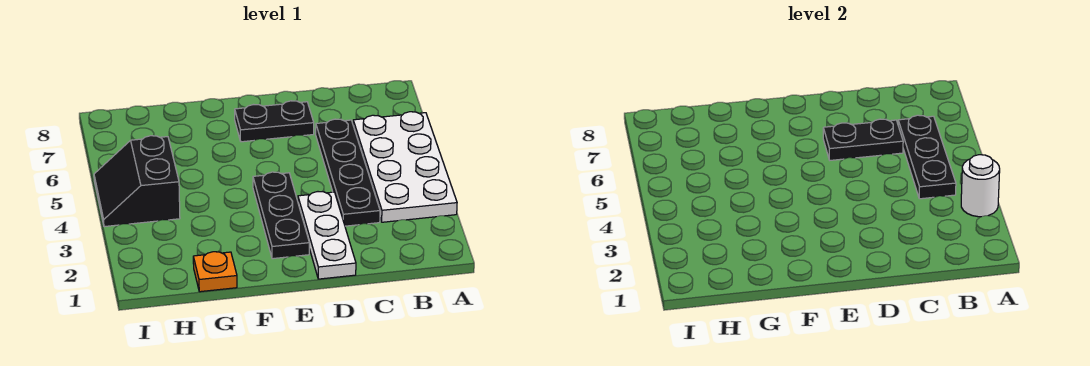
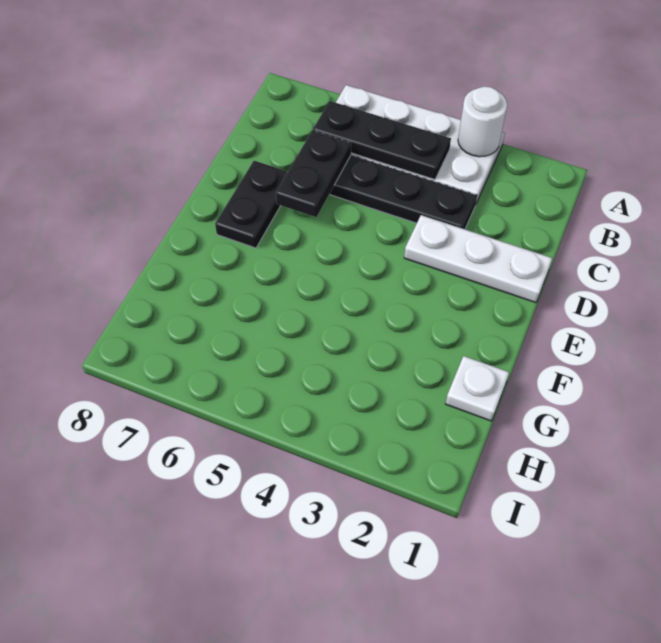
black plate E2:E4 level 1 -> none
orange plate G1 level 1 -> white plate G1 level 1
black slope H4:I5 level 1 top H -> none

